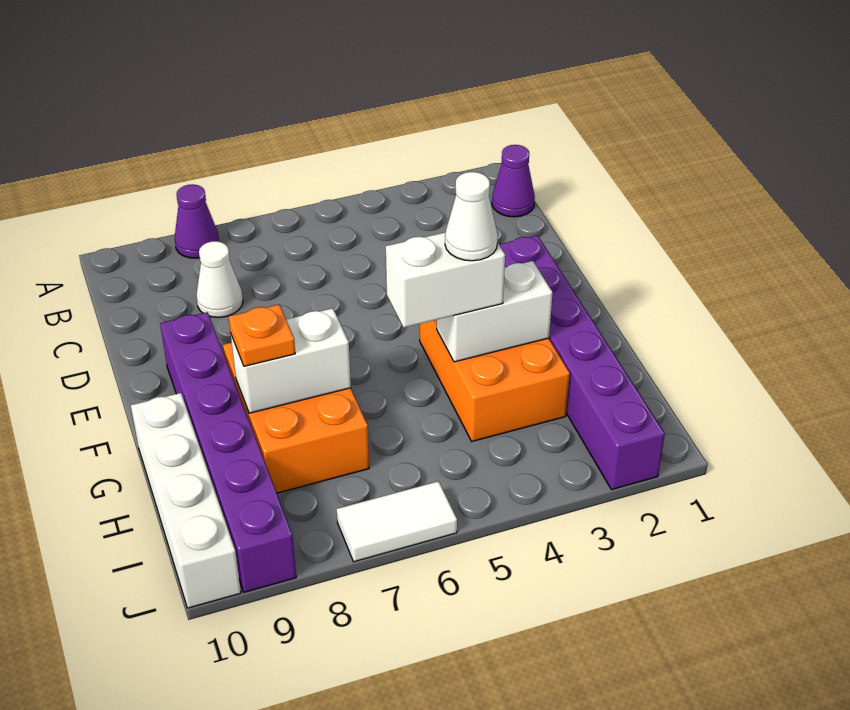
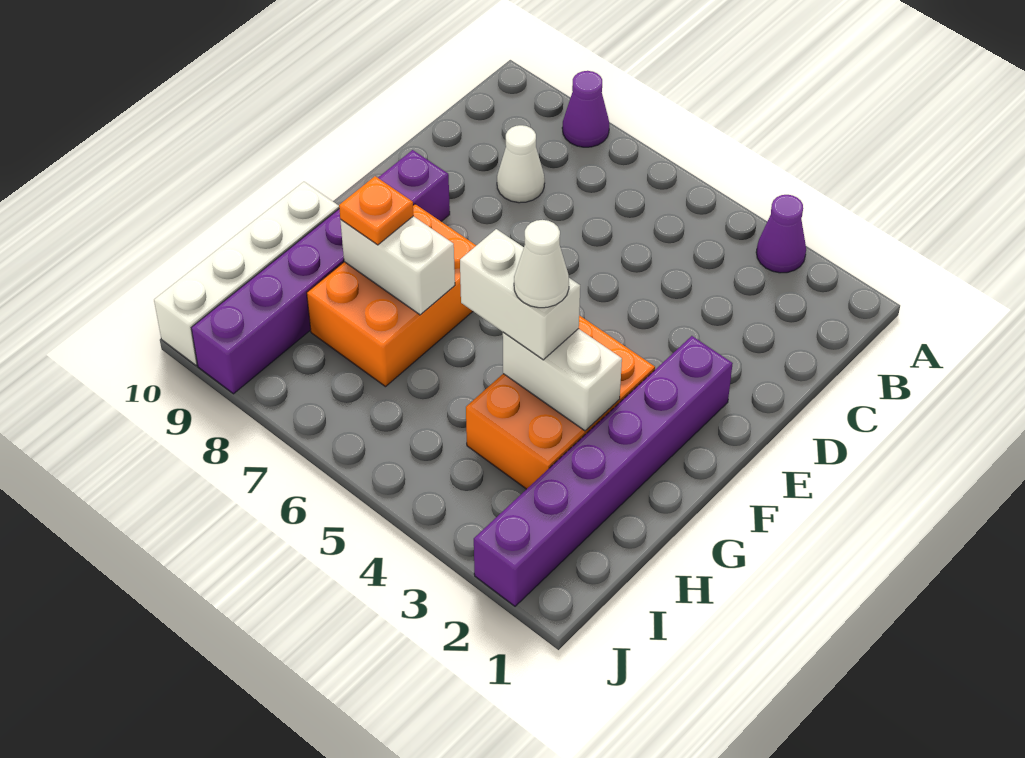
purple cone B1 level 1 -> purple cone A3 level 1
white tile J6:J7 level 1 -> none

